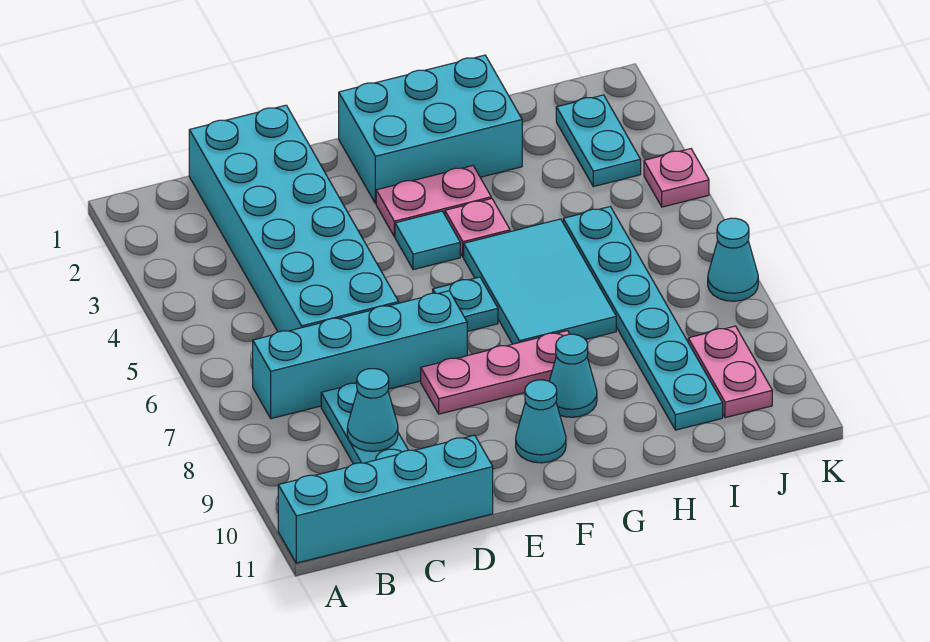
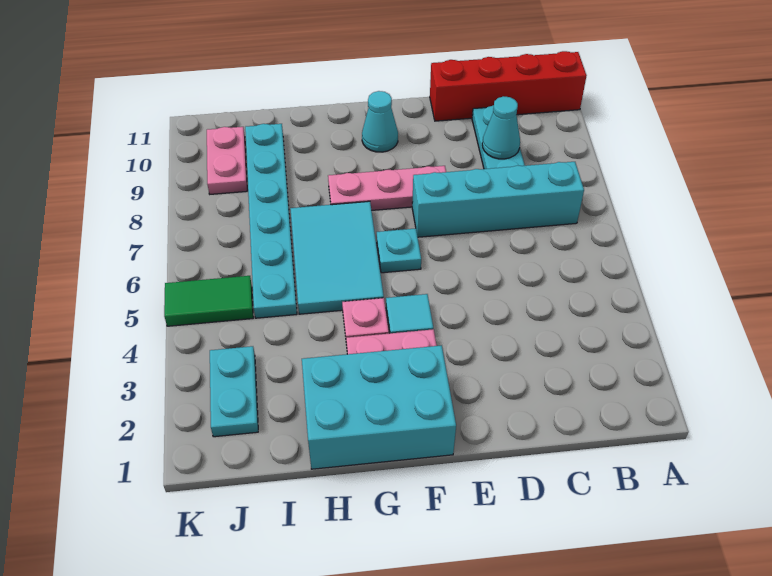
cyan brick A11:D11 level 1 -> red brick A11:D11 level 1
cyan brick C1:D6 level 1 -> none
cyan cone G9 level 1 -> none
none -> green tile J5:K5 level 1
pink plate K4 level 1 -> none
cyan cone K7 level 1 -> none

